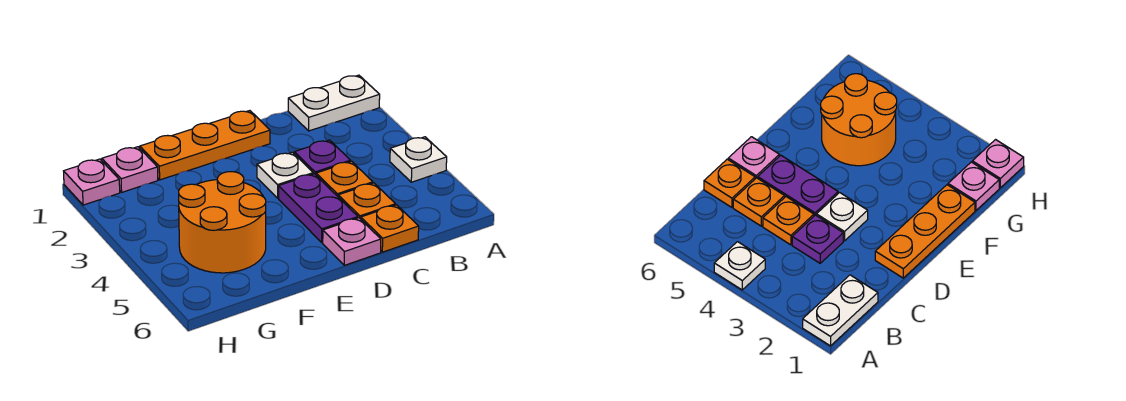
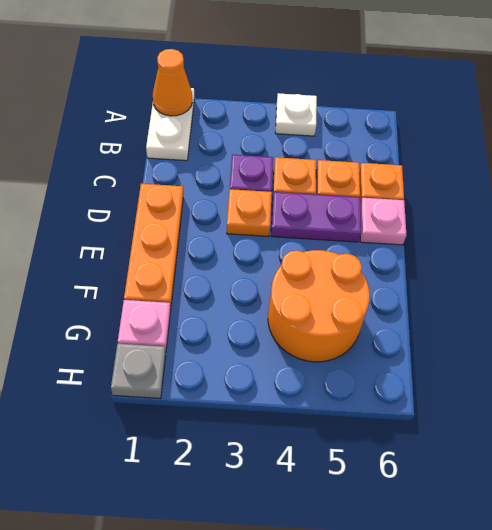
none -> orange cone A1 level 2
white plate D3 level 1 -> orange plate D3 level 1
pink plate H1 level 1 -> grey plate H1 level 1

